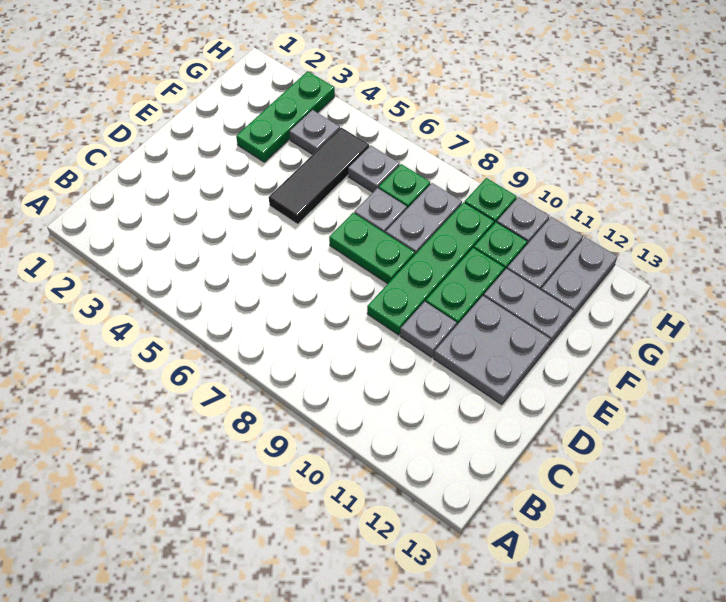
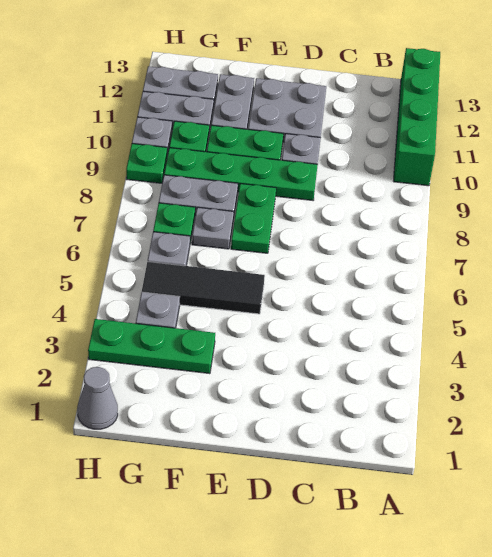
none -> green brick A10:A13 level 1
none -> grey cone H1 level 1

